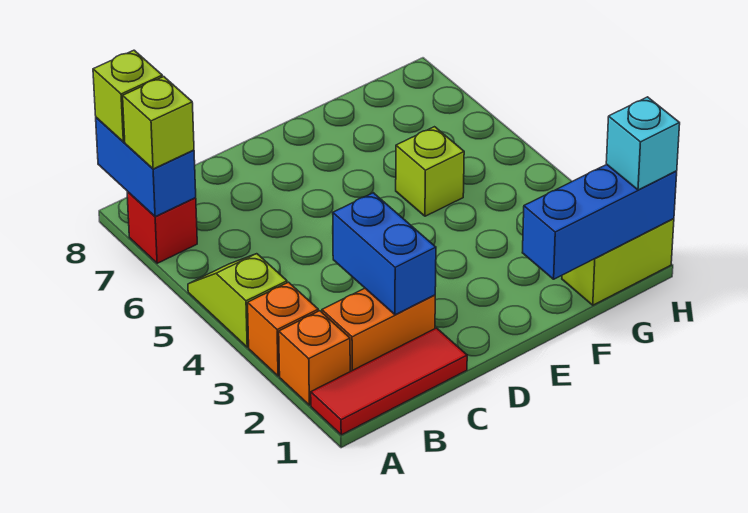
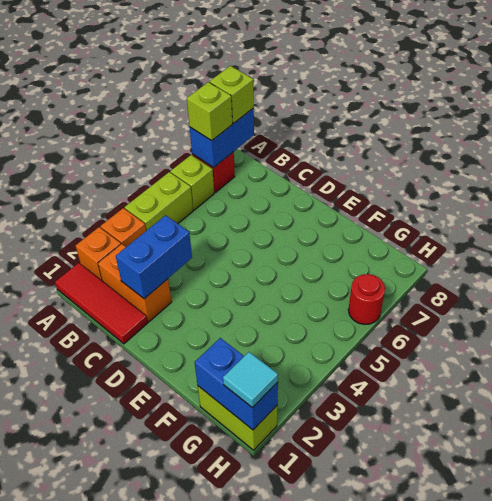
lime slope A4:A5 level 1 top 4 -> lime brick A4:A5 level 1
blue brick F1:H1 level 2 -> blue brick G1:H1 level 2
lime brick F5 level 1 -> lime brick A6 level 1
cyan brick H1 level 3 -> cyan tile H1 level 3
none -> red round brick H6 level 1

